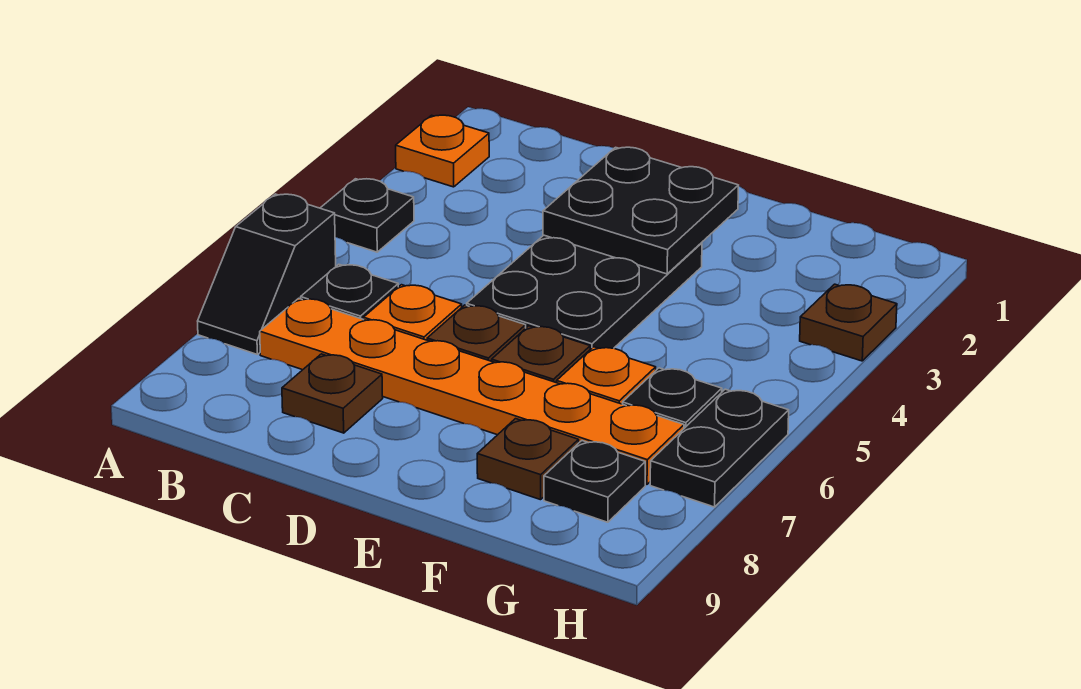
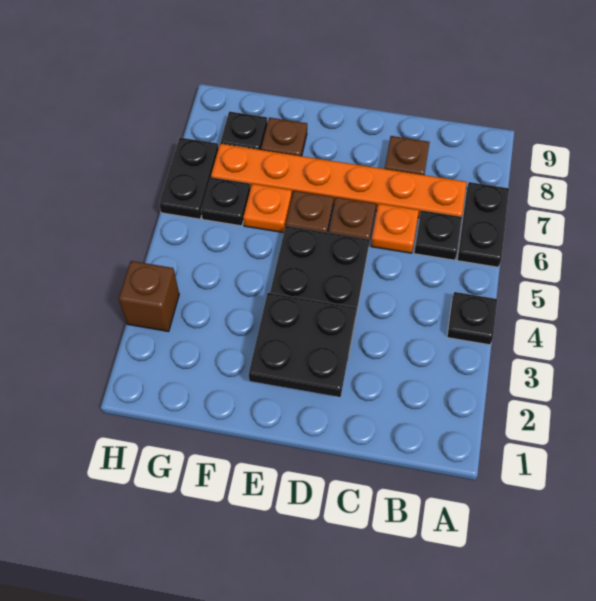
orange plate A2 level 1 -> none
black slope A6:A7 level 1 top 6 -> black plate A6:A7 level 1
brown plate H3 level 1 -> brown brick H3 level 1

